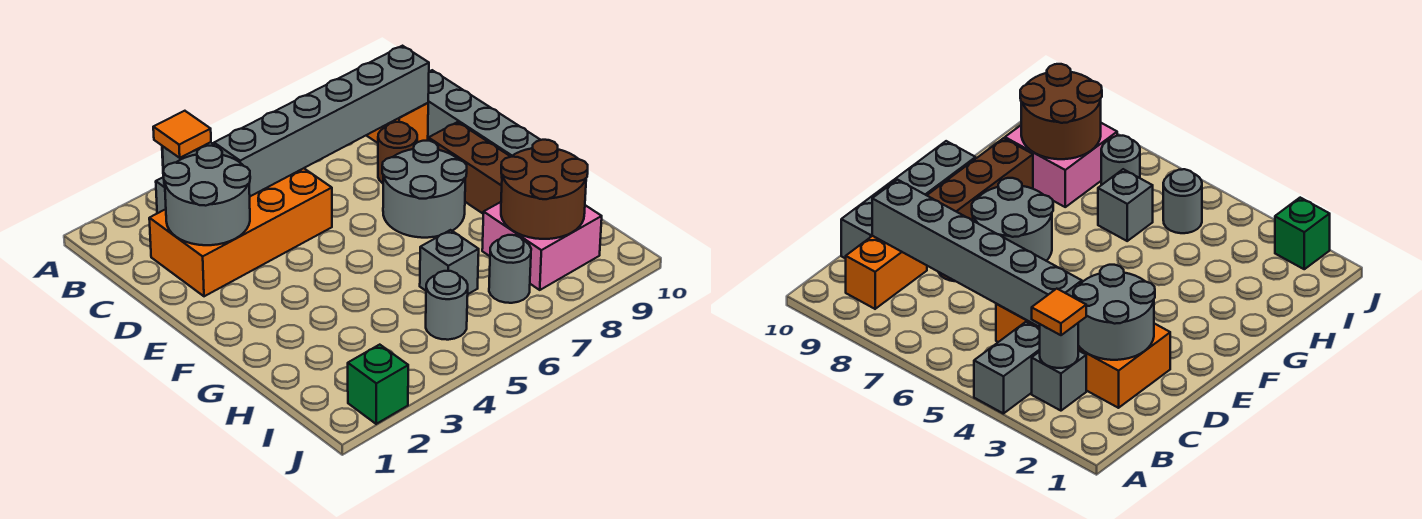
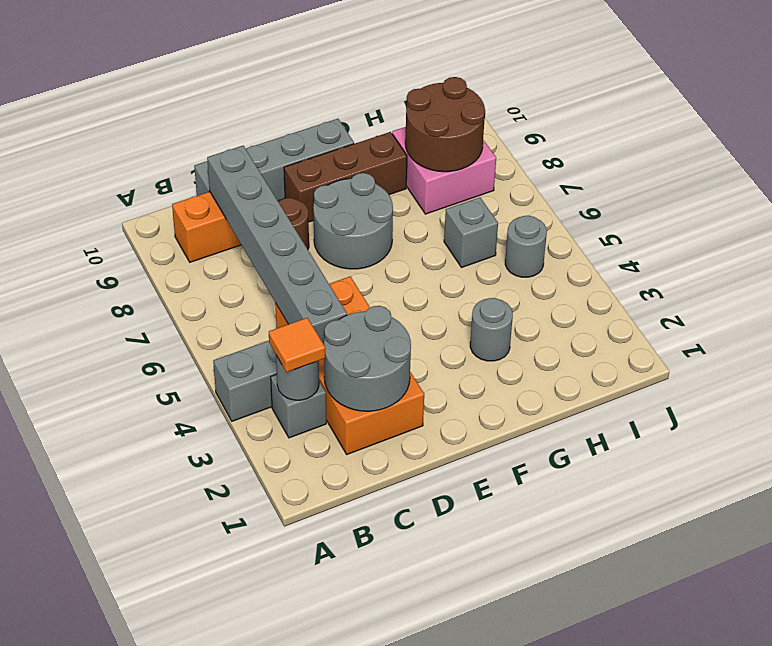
grey round brick I7 level 1 -> grey round brick G3 level 1
green brick J2 level 1 -> none

